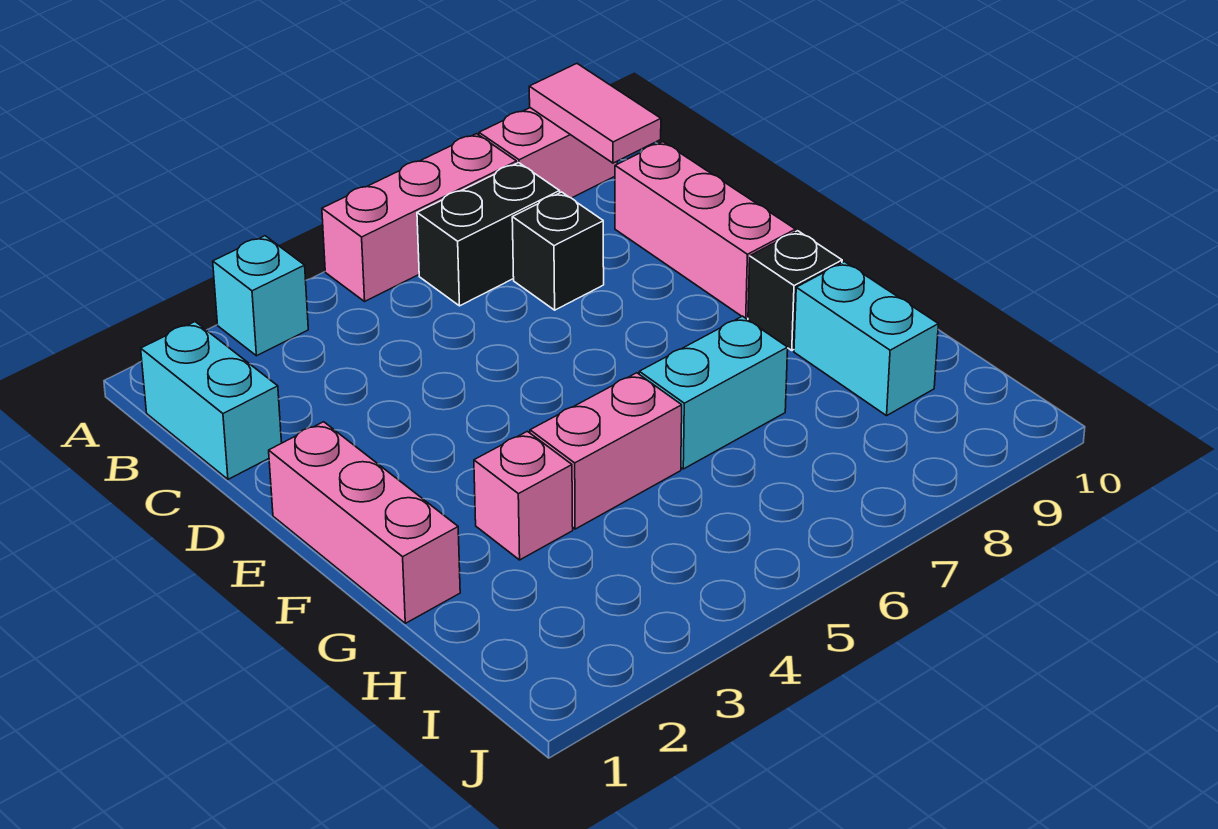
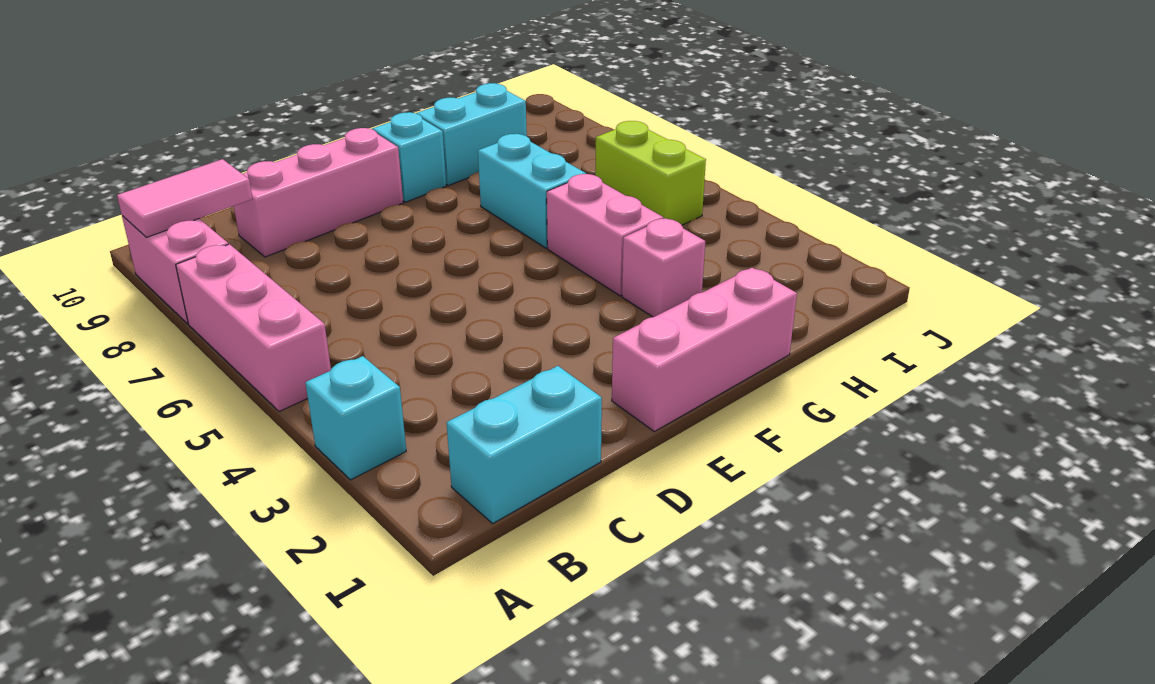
black brick B6:B7 level 1 -> none
black brick C7 level 1 -> none
black brick F9 level 1 -> cyan brick F9 level 1
none -> lime brick I5:I6 level 1

